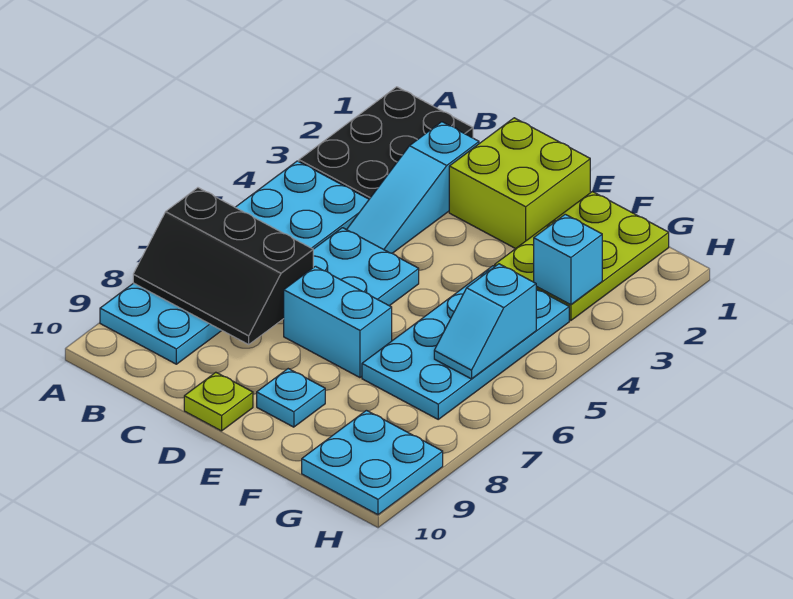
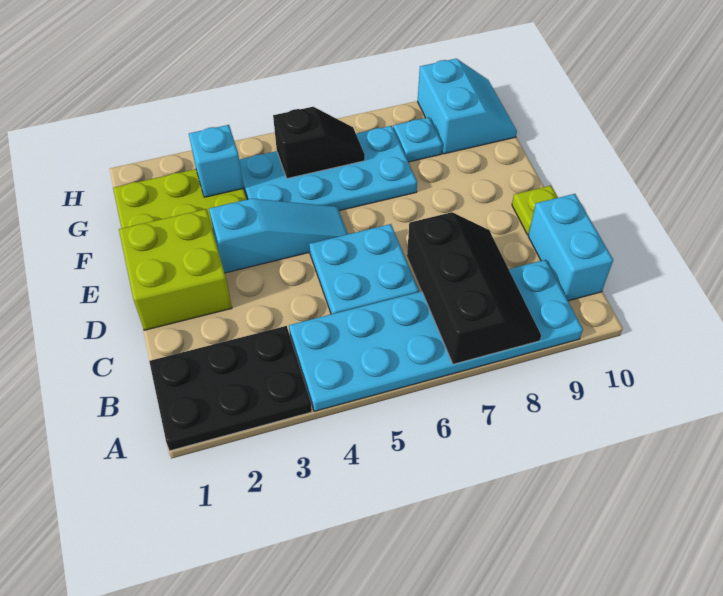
cyan slope C2:C4 level 1 top 2 -> cyan slope E3:E5 level 1 top 3
cyan brick D7:E7 level 1 -> cyan brick B10:C10 level 1
cyan plate E9 level 1 -> cyan plate G8 level 1
cyan slope G5:G6 level 2 top 5 -> black slope G5:G6 level 2 top 5
cyan plate G9:H10 level 1 -> cyan slope G9:H10 level 1 top 9

